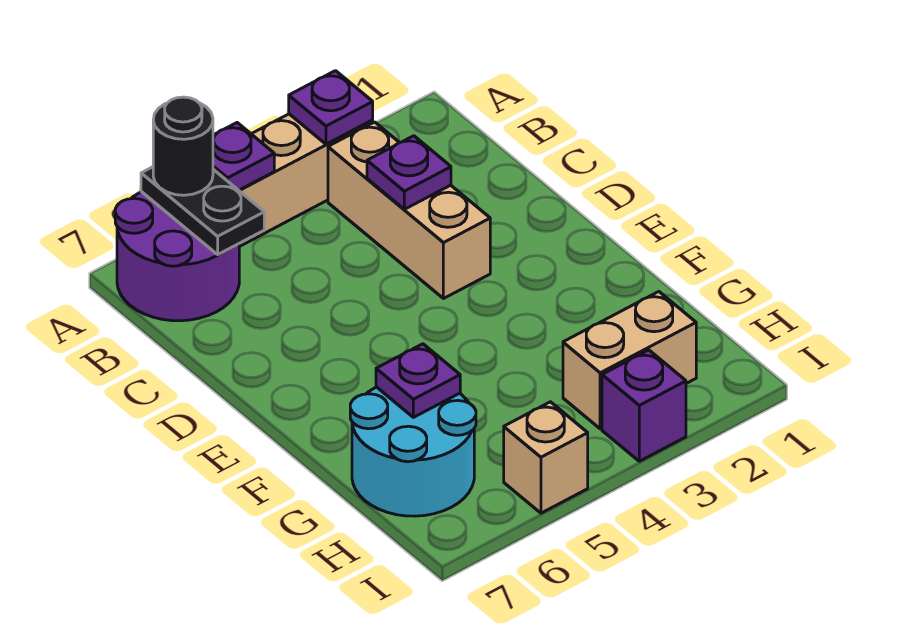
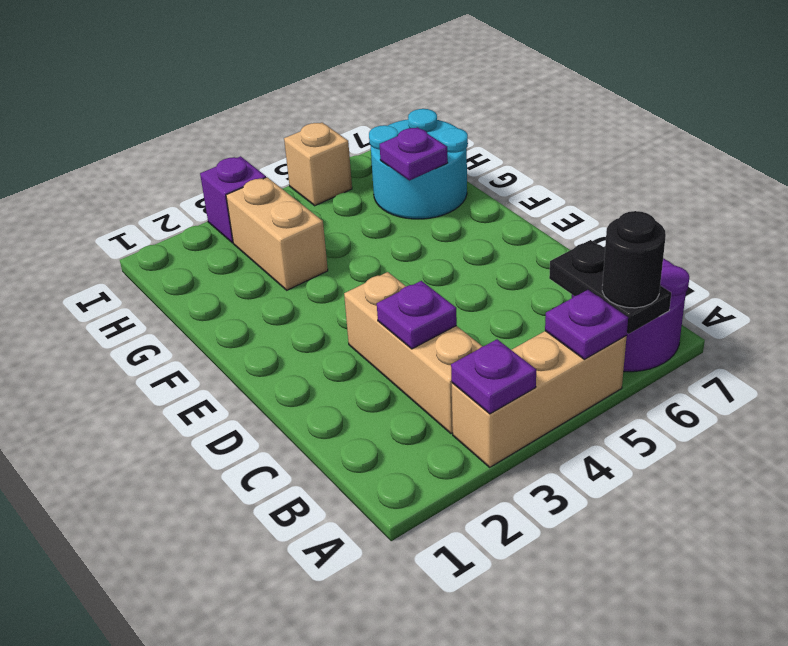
tan brick H2:H3 level 1 -> tan brick G3:H3 level 1

